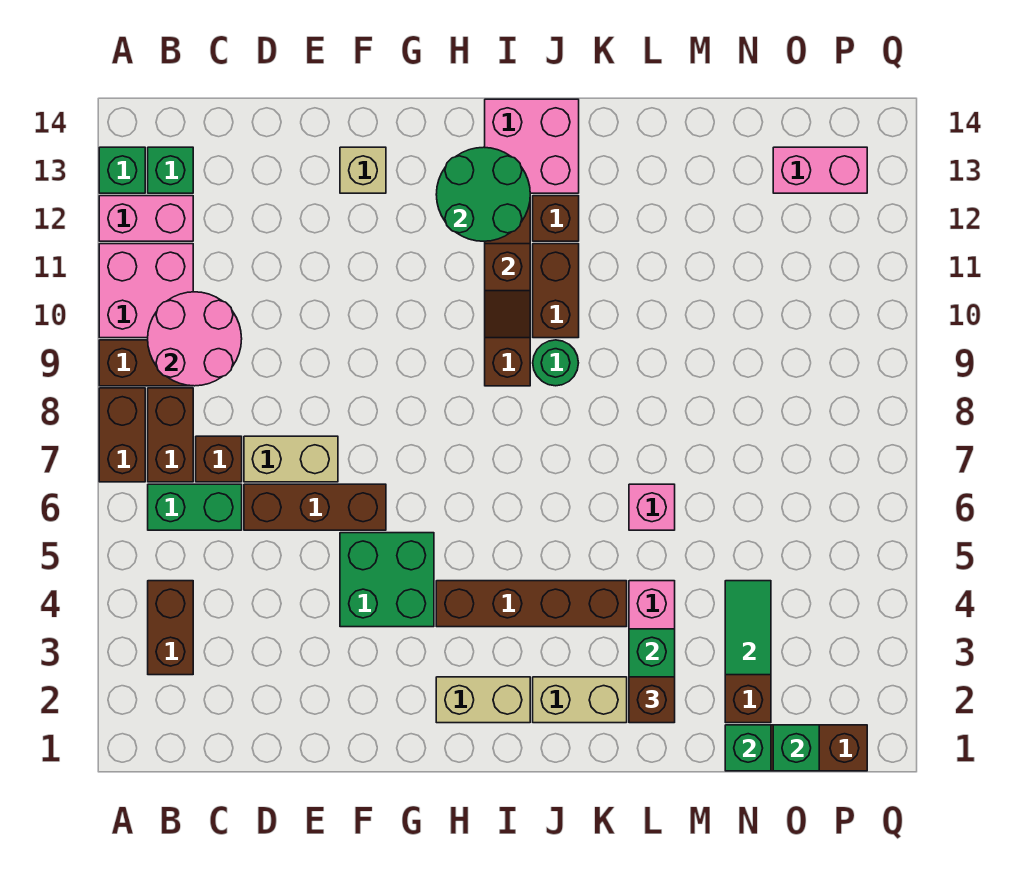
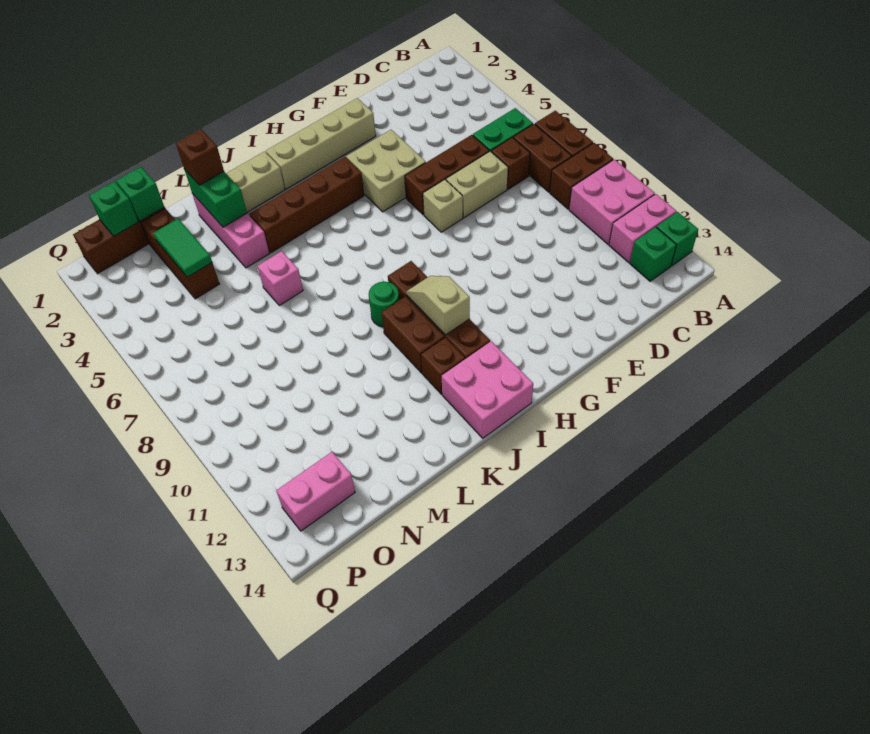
brown brick B3:B4 level 1 -> none
pink round brick B9:C10 level 2 -> none
green brick F4:G5 level 1 -> tan brick F4:G5 level 1
tan brick F13 level 1 -> tan brick F7 level 1
tan brick H2:I2 level 1 -> tan brick F2:I2 level 1
green round brick H12:I13 level 2 -> none
brown slope I10:I11 level 2 top 11 -> tan slope I10:I11 level 2 top 11

